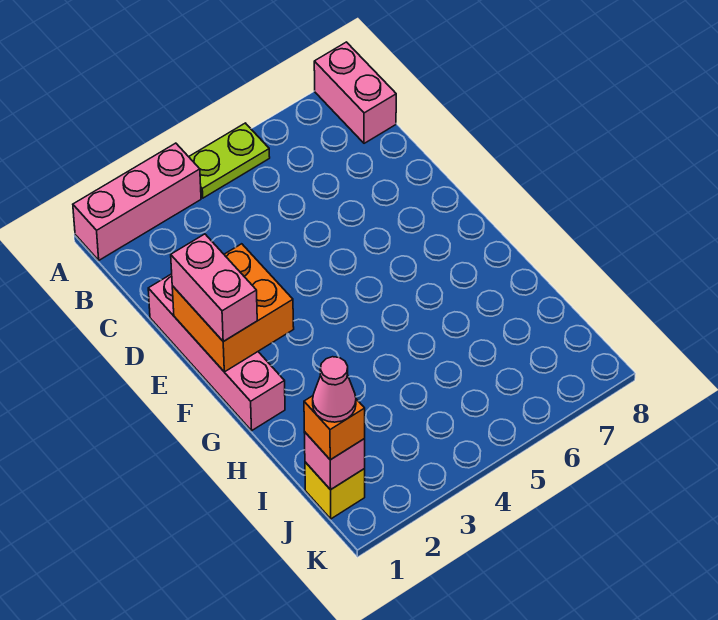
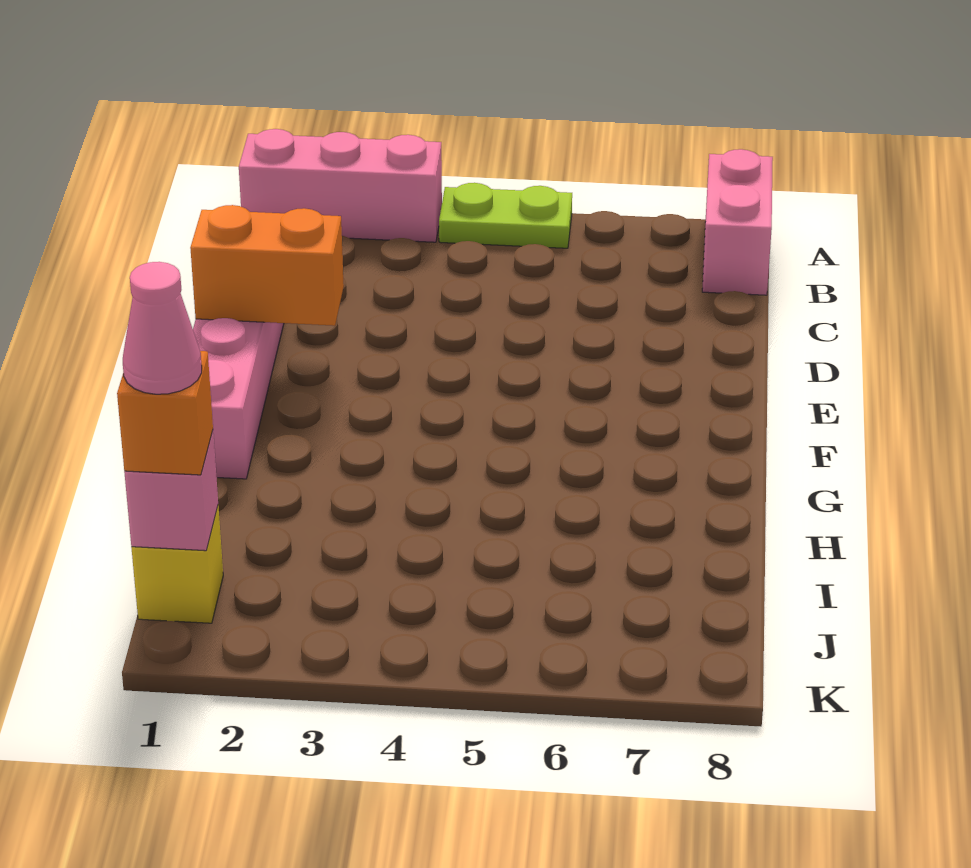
orange brick E1:F2 level 2 -> orange brick E1:E2 level 2
pink brick E1:F1 level 3 -> none

